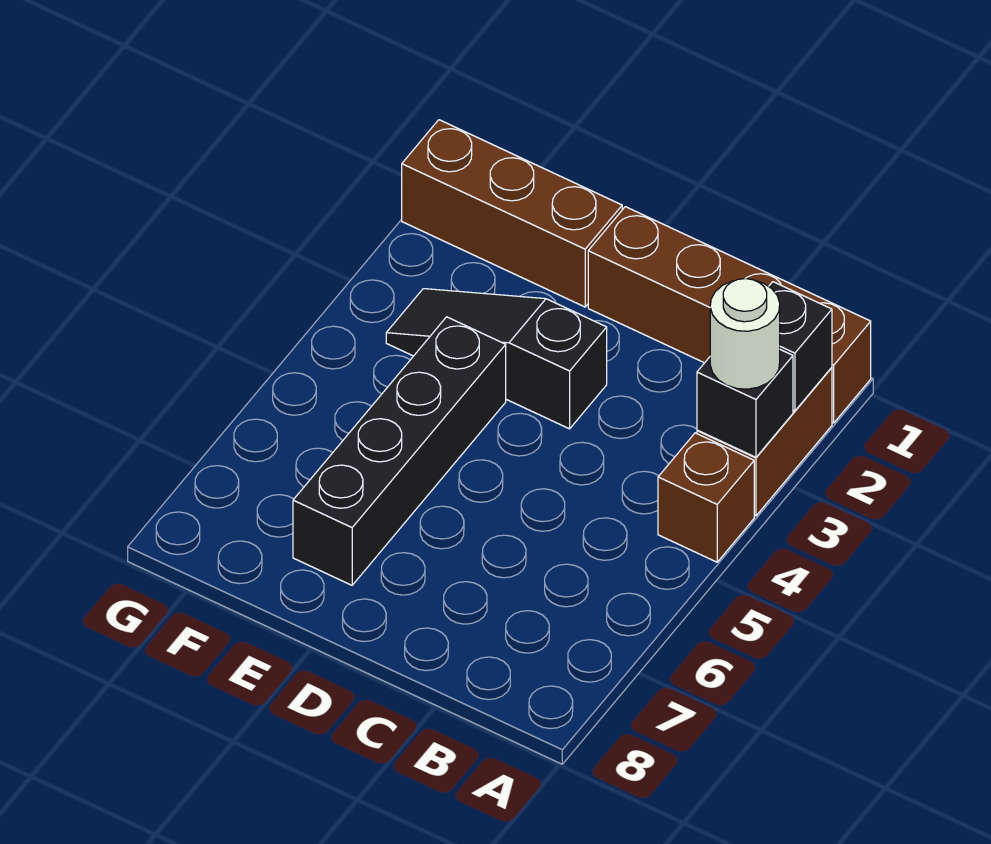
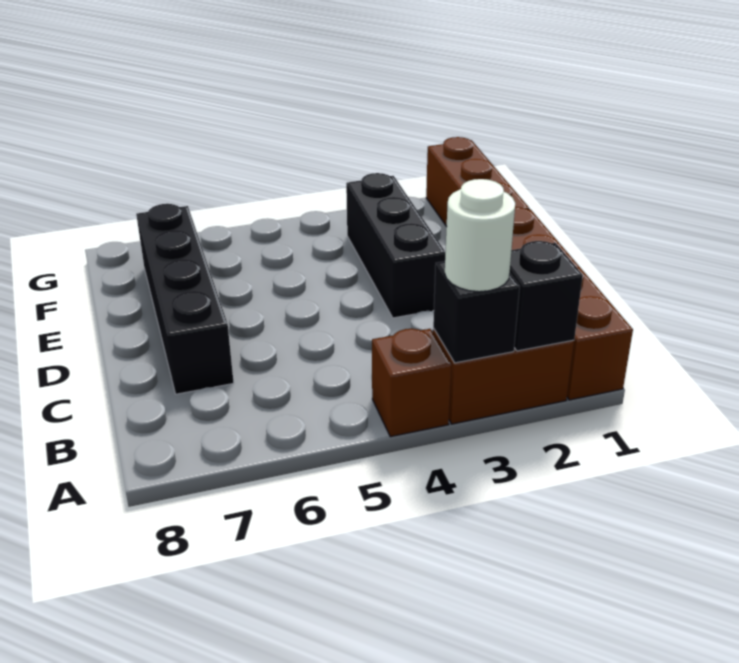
black slope D3:F3 level 1 top D -> black brick D3:F3 level 1
black brick E4:E7 level 1 -> black brick C7:F7 level 1

